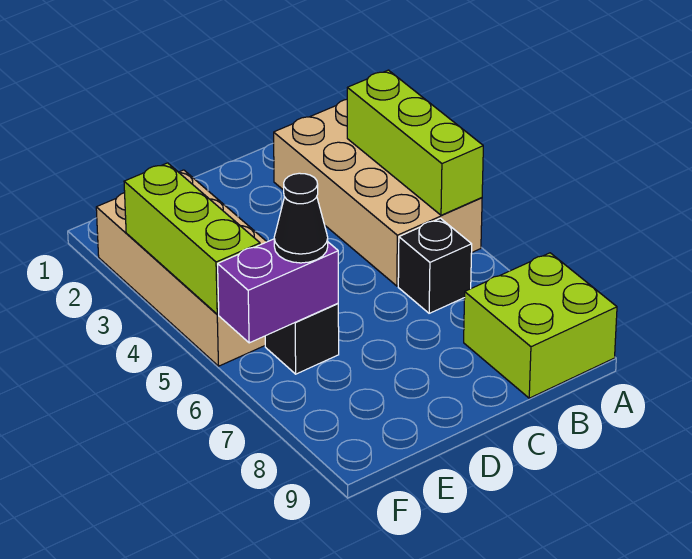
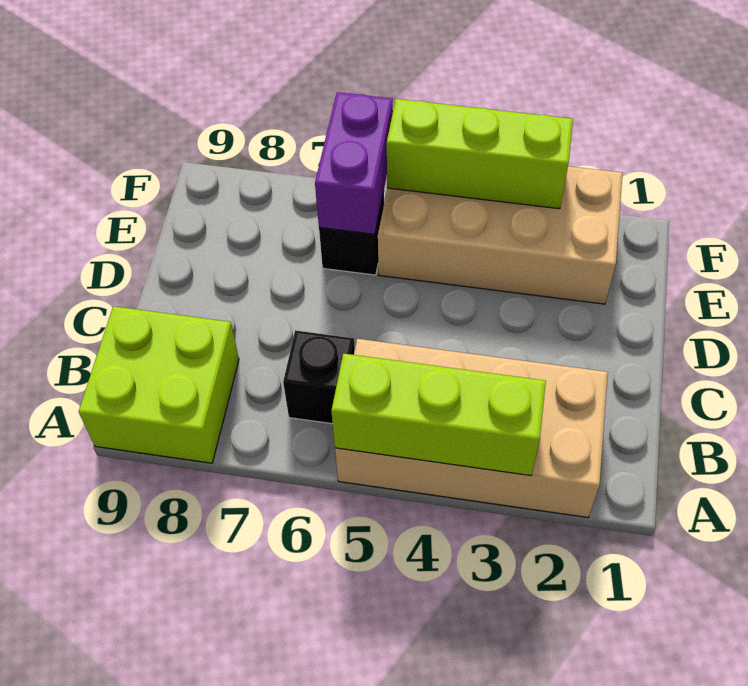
black cone E6 level 3 -> none

